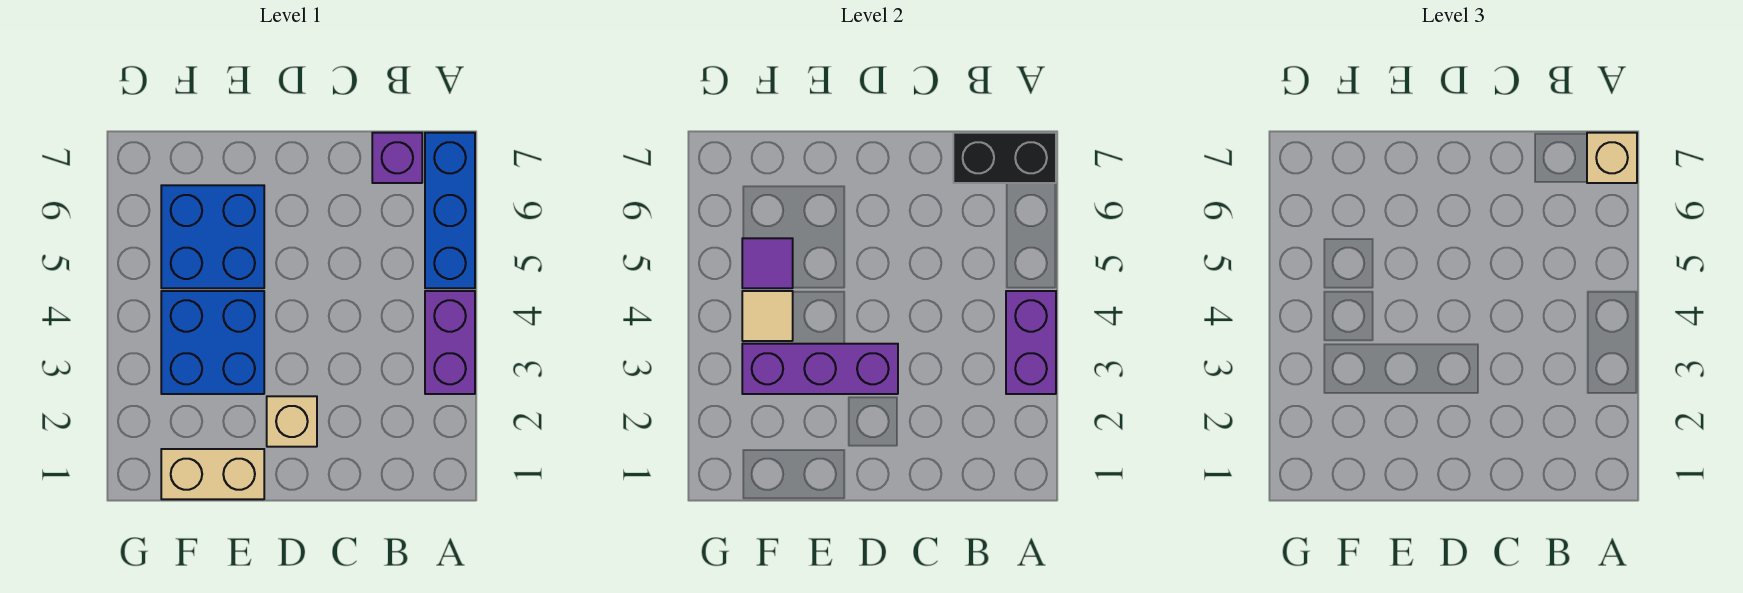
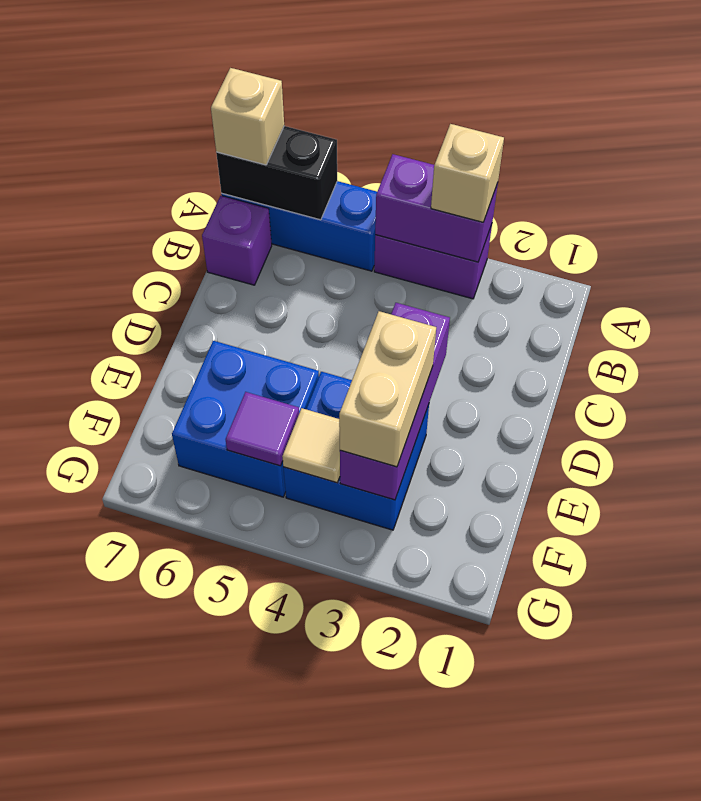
black brick A7:B7 level 2 -> black brick A6:A7 level 2
tan brick D2 level 1 -> tan brick A3 level 3
tan brick E1:F1 level 1 -> tan brick E3:F3 level 3

